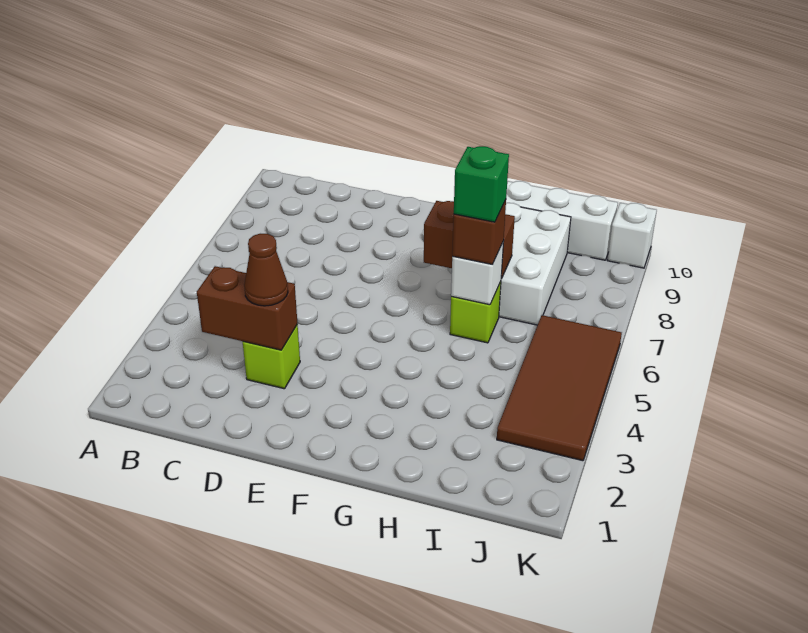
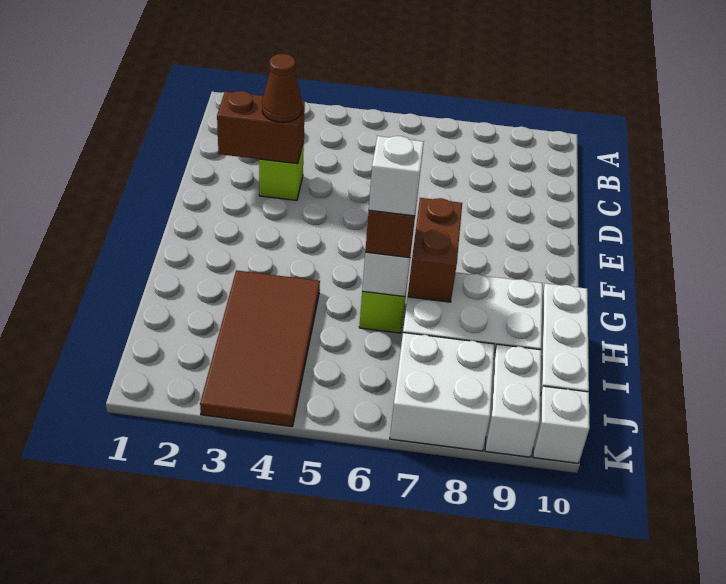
brown brick C3:D3 level 2 -> brown brick D2:D3 level 2
green brick H6 level 4 -> white brick H6 level 4
brown tile J3:K6 level 1 -> brown tile H3:K4 level 1
none -> white brick J7:K8 level 1
none -> white brick J9:K9 level 1

